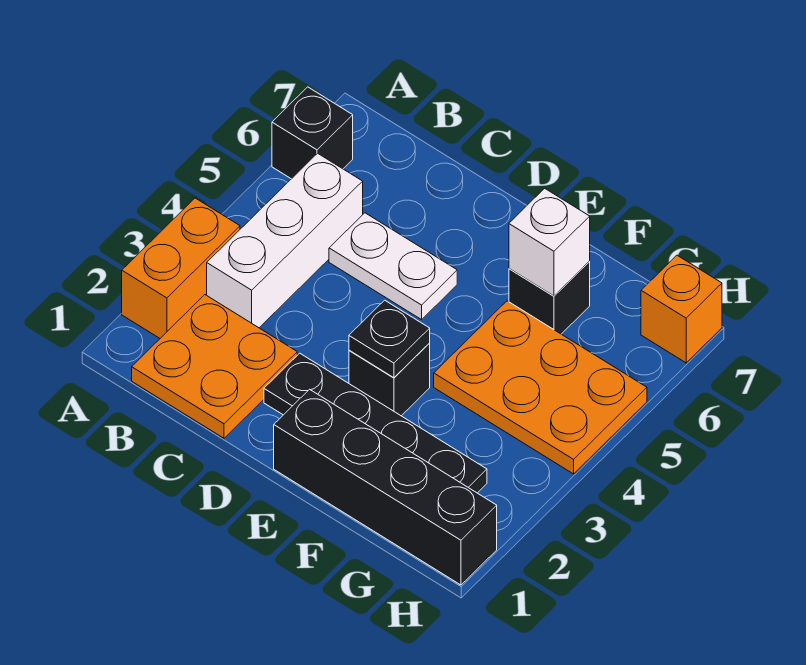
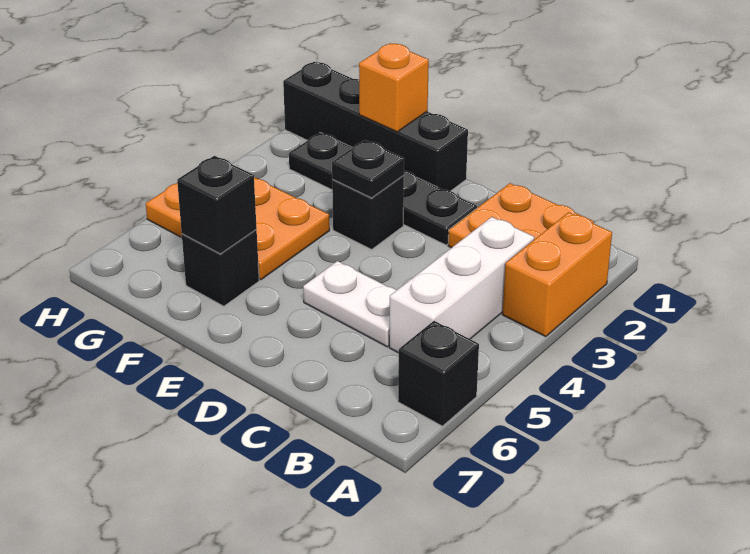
white brick F6 level 2 -> black brick F6 level 2
orange brick H7 level 1 -> orange brick F1 level 2

